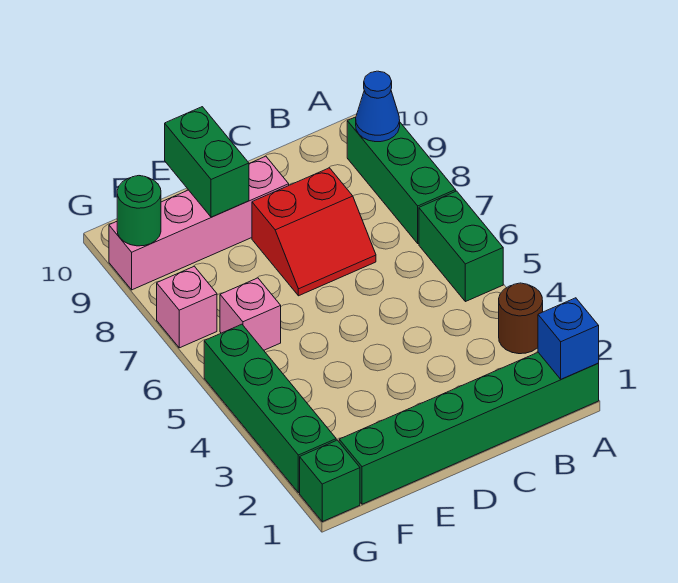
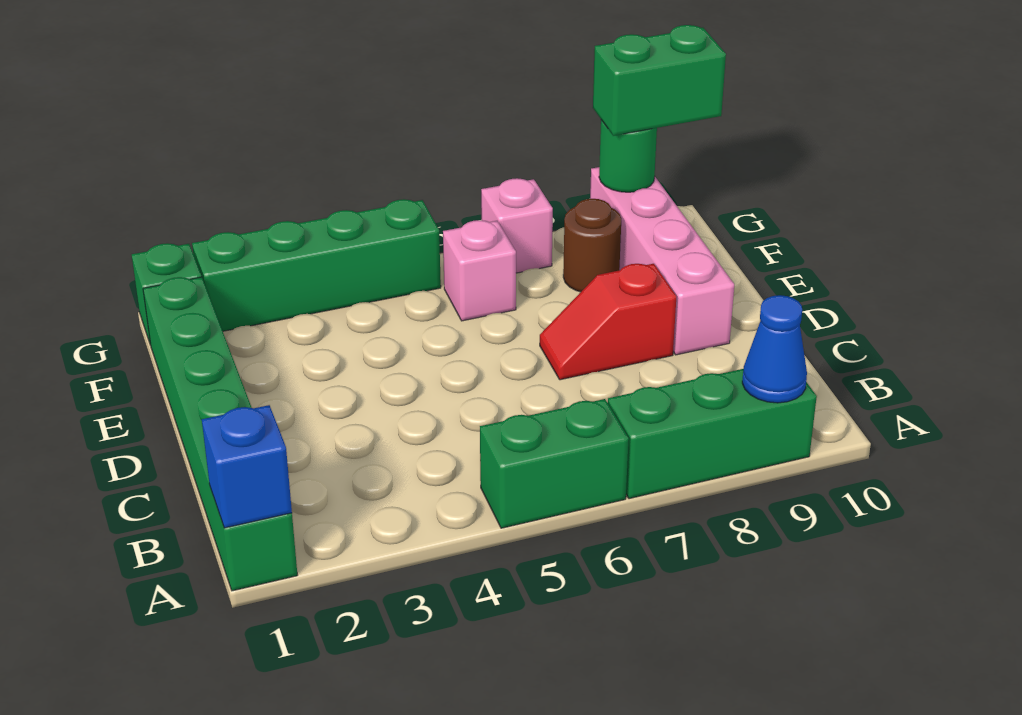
brown round brick A3 level 1 -> brown round brick F8 level 1
red slope C7:D8 level 1 top 8 -> red slope D7:D8 level 1 top 8
green brick E9:E10 level 2 -> green brick G9:G10 level 3

